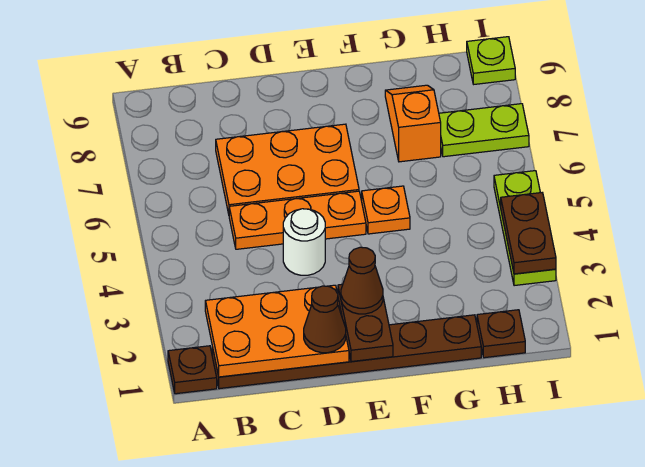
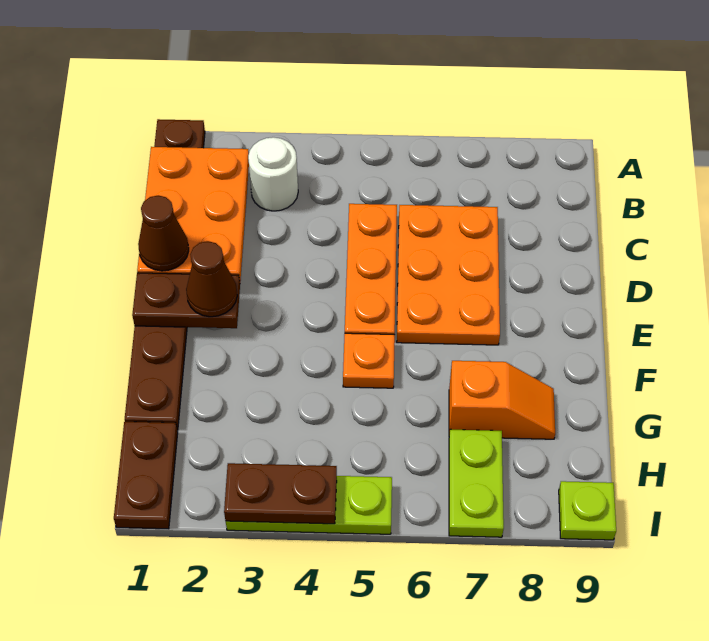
white round brick D4 level 1 -> white round brick B3 level 1
brown plate H1 level 1 -> brown plate H1:I1 level 1

